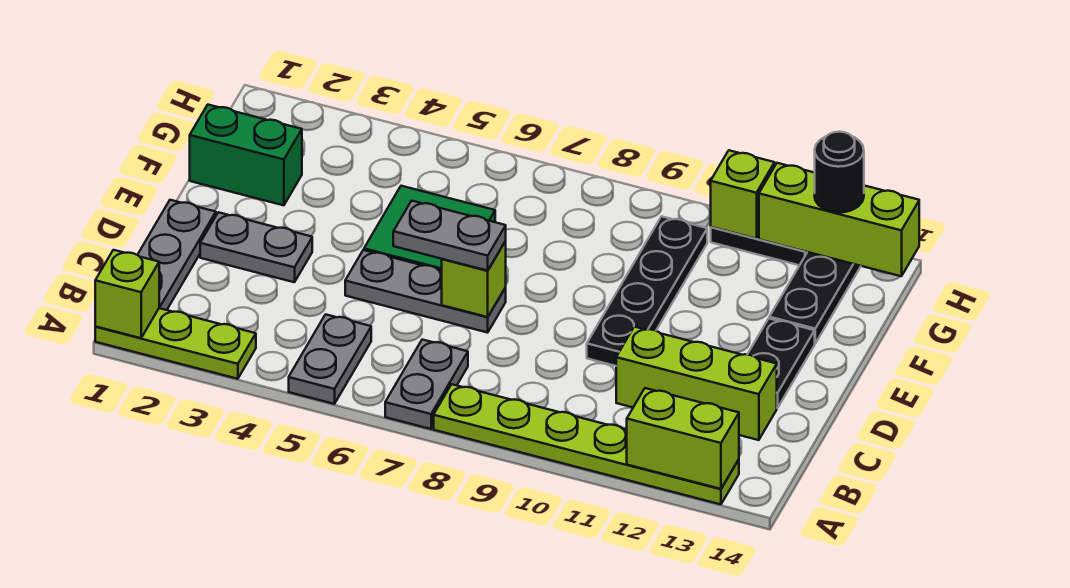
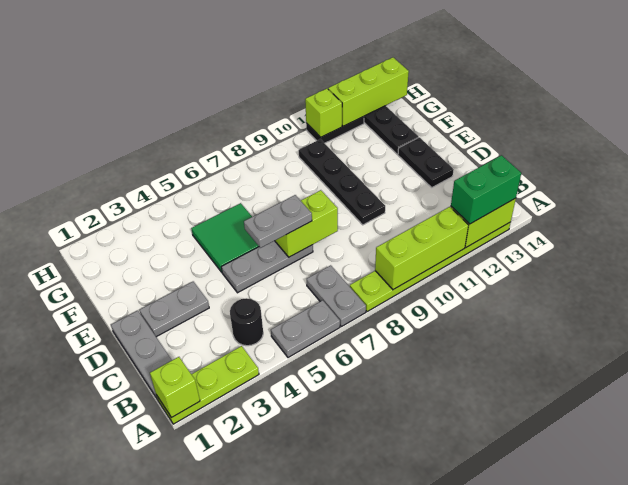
grey plate A5:B5 level 1 -> grey plate A5:A6 level 1
lime brick C11:C13 level 1 -> lime brick A9:A11 level 2
lime brick D7 level 2 -> lime brick D7:D8 level 2
green brick F1:F2 level 1 -> green brick A12:A13 level 3
black round brick H13 level 3 -> black round brick B4 level 1

